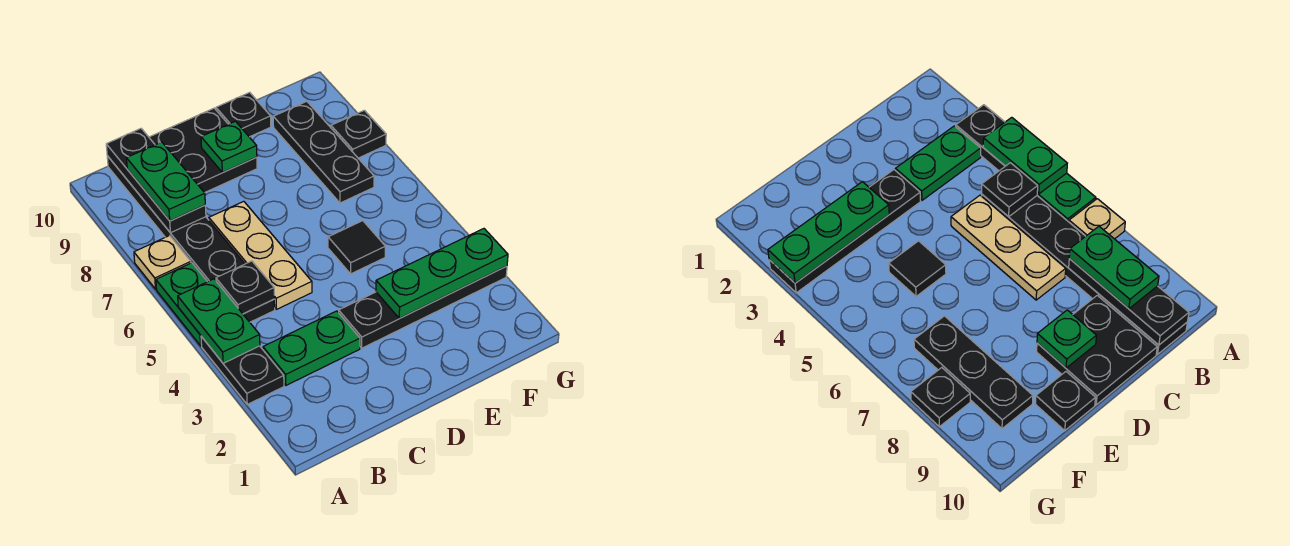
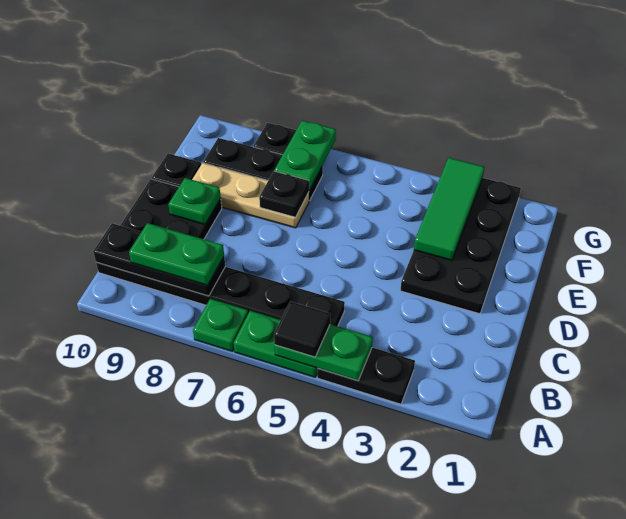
tan plate A7 level 1 -> green plate A7 level 1
green plate B3:C3 level 1 -> green plate F7:G7 level 2
black plate B5 level 2 -> black plate E7 level 2
tan plate C5:C7 level 1 -> tan plate E7:E9 level 1
black plate D3:G3 level 1 -> black plate D2:G3 level 1
green plate E3:G3 level 2 -> green tile E3:G3 level 2
black tile E5 level 1 -> black tile A5 level 3

